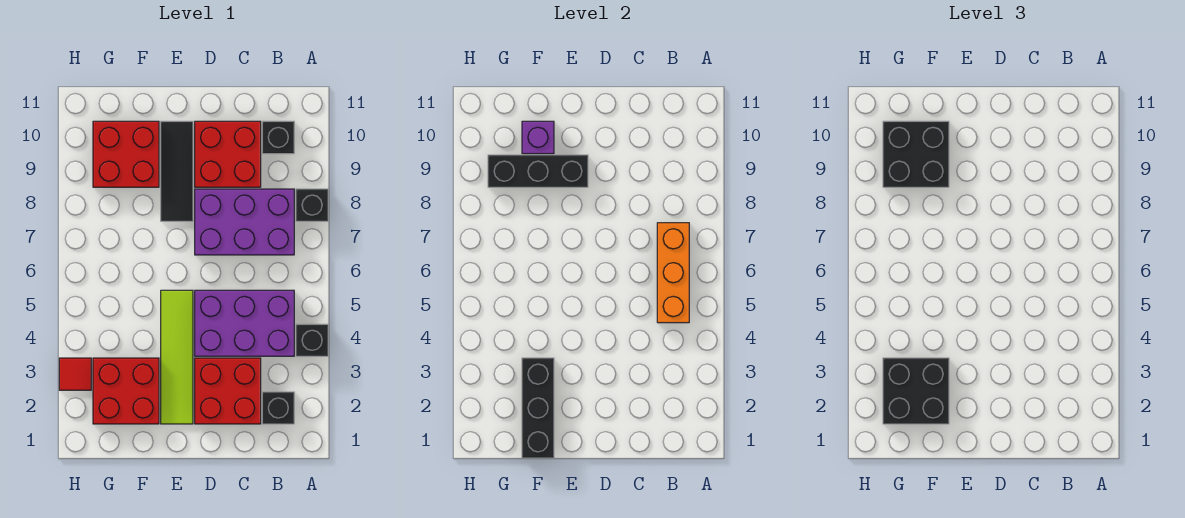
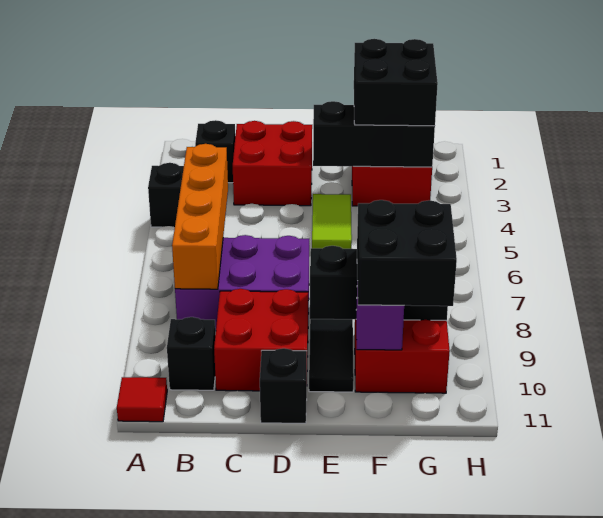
black brick A8 level 1 -> black brick D11 level 1
purple brick B4:D5 level 1 -> none
orange brick B5:B7 level 2 -> orange brick B5:B8 level 2
lime tile E2:E5 level 1 -> lime tile E4:E5 level 1
black brick F1:F3 level 2 -> black brick E3:G3 level 2
red tile H3 level 1 -> red tile A11 level 1

